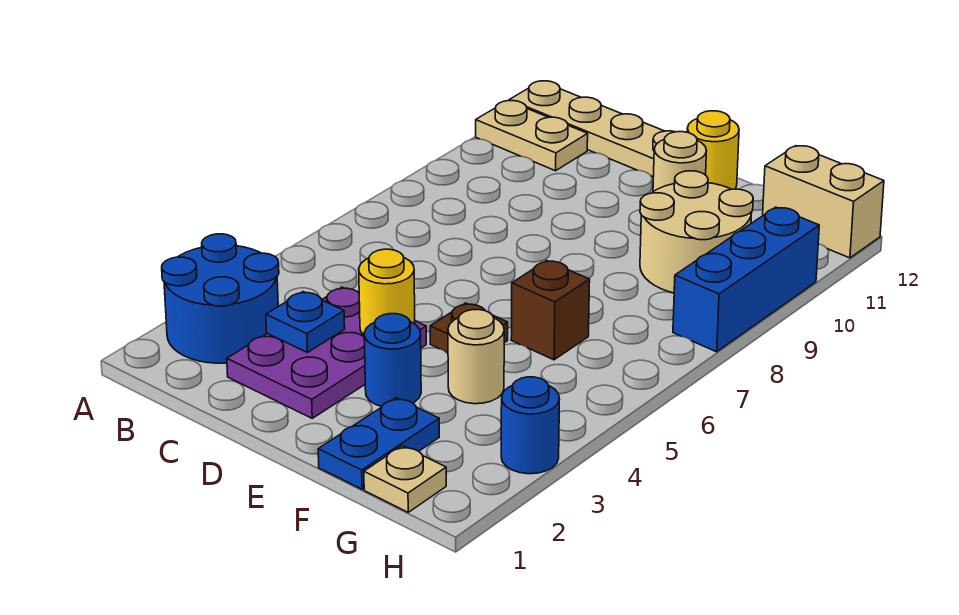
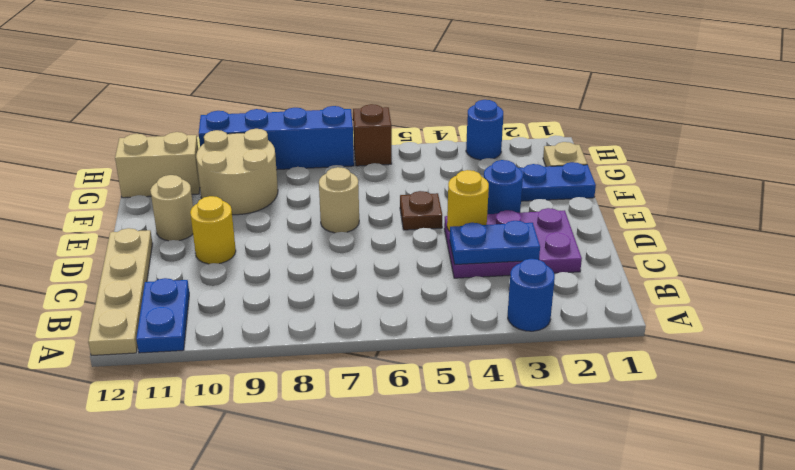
blue round brick A2:B3 level 1 -> blue round brick A3 level 1
tan plate A11:B11 level 1 -> blue plate A11:B11 level 1
blue plate C3 level 2 -> blue plate C3:C4 level 2
yellow round brick E12 level 1 -> yellow round brick D10 level 1
tan round brick F4 level 1 -> tan round brick E7 level 1
brown brick F6 level 1 -> brown brick H6 level 1
tan brick G12:H12 level 1 -> tan brick G11:G12 level 1
blue brick H8:H10 level 1 -> blue brick H7:H10 level 1

